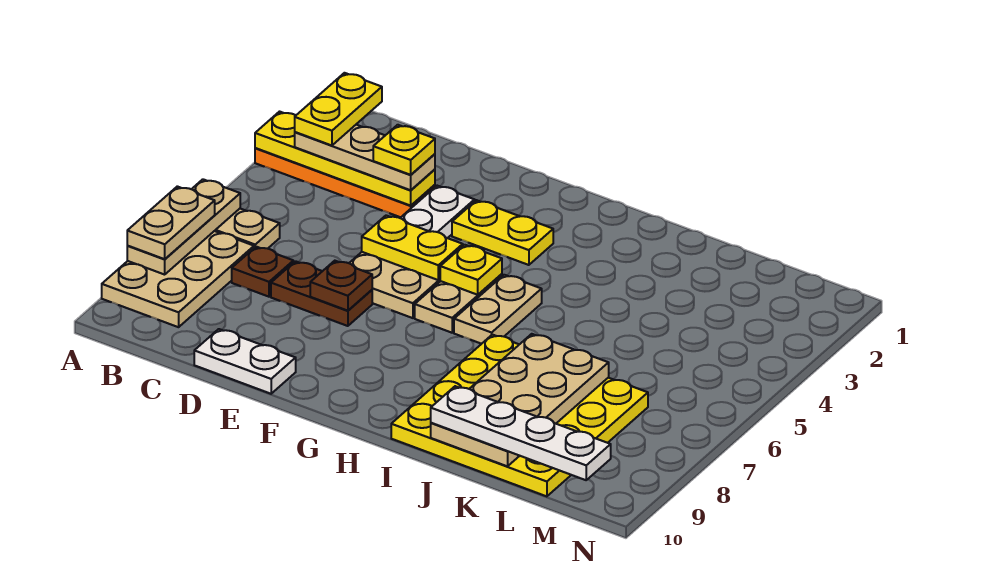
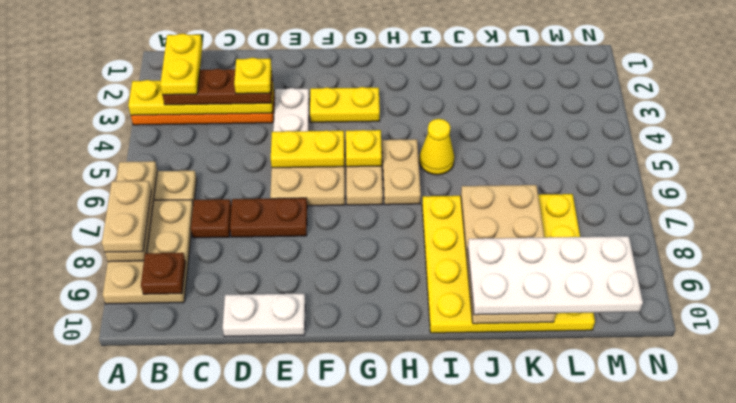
tan plate B3:D3 level 3 -> brown plate B3:D3 level 3
brown plate E7 level 2 -> brown plate B9 level 2
none -> yellow cone I5 level 1
white plate J10:M10 level 3 -> white plate J9:M10 level 3

